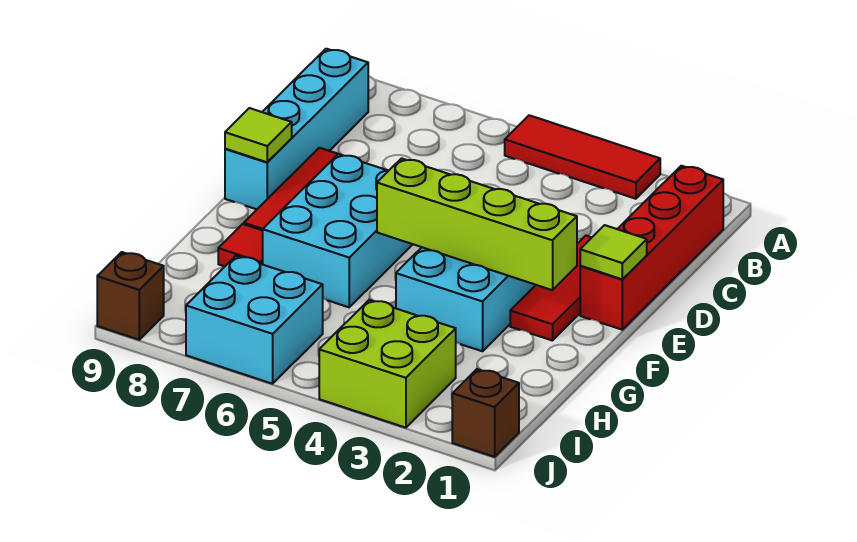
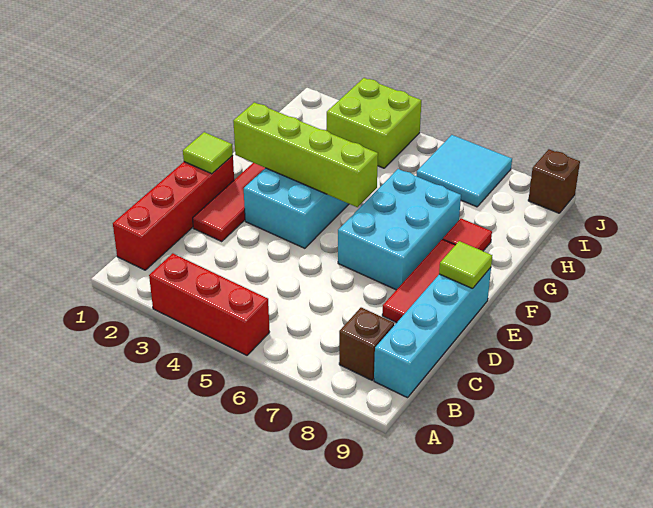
red tile A3:A5 level 1 -> red brick A3:A5 level 1
cyan brick I6:J7 level 1 -> cyan tile I6:J7 level 1
brown brick J1 level 1 -> brown brick B8 level 1

